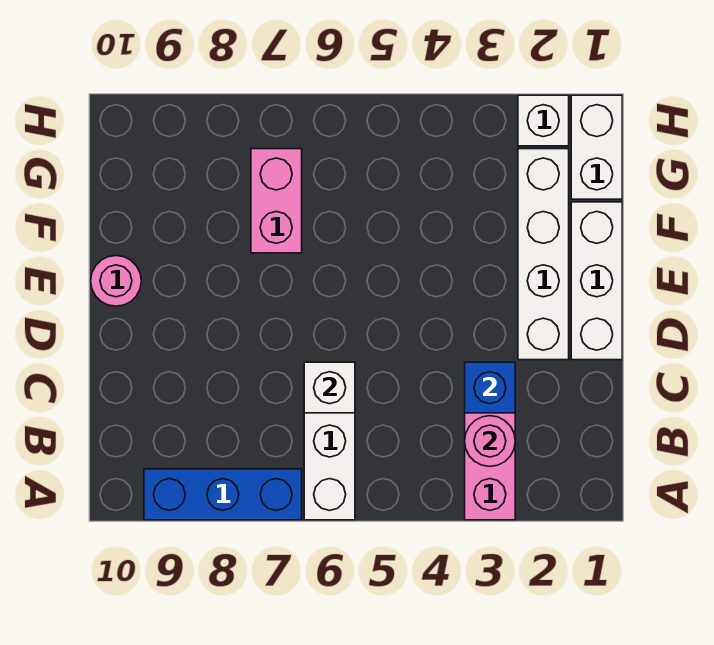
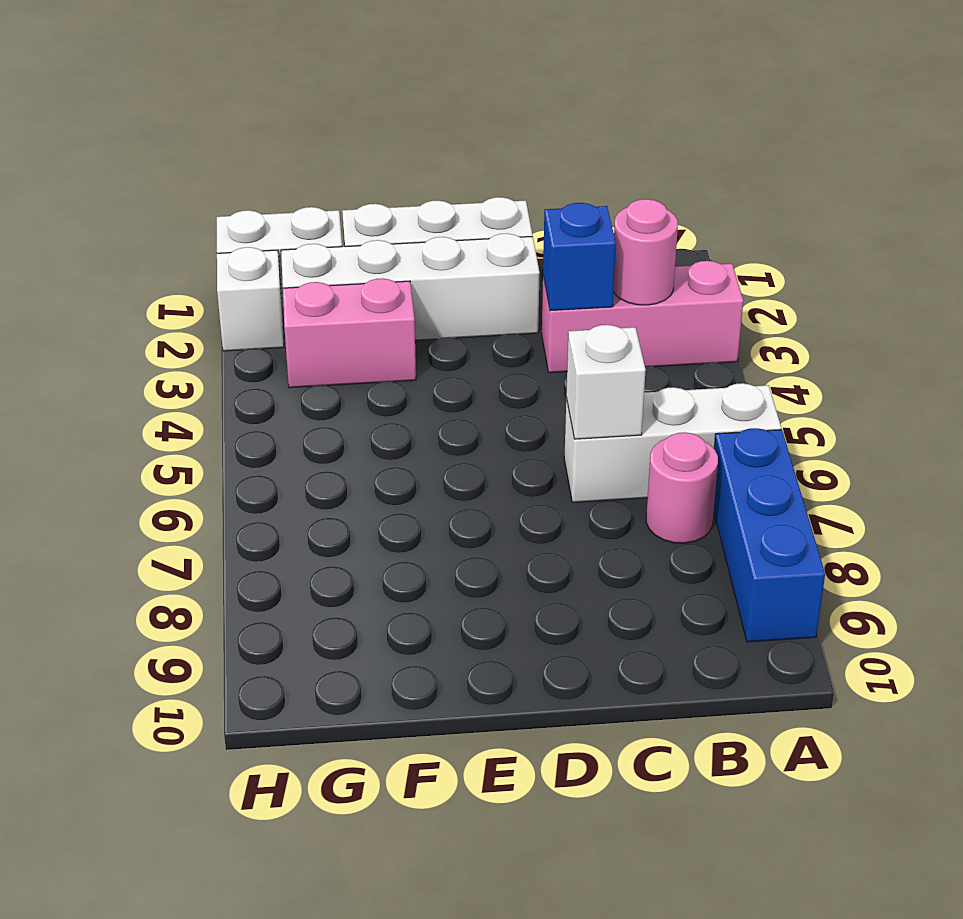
pink round brick E10 level 1 -> pink round brick B7 level 1
pink brick F7:G7 level 1 -> pink brick F3:G3 level 1

